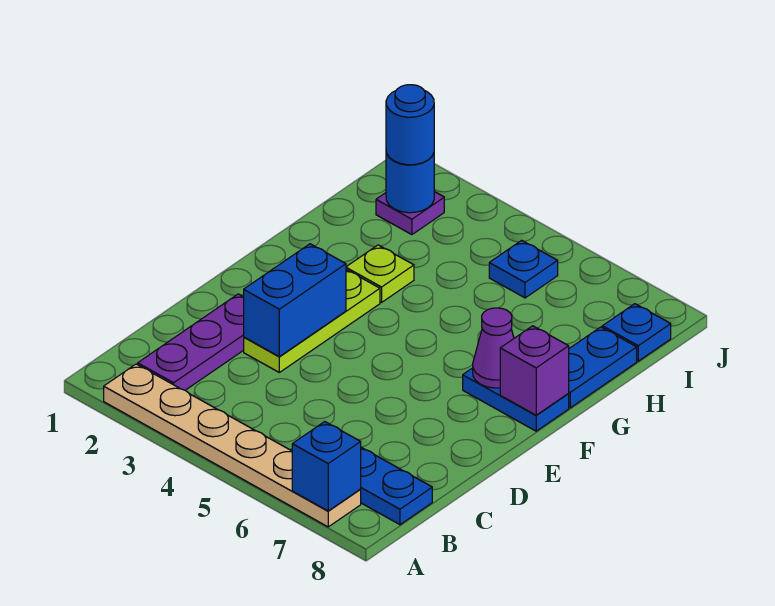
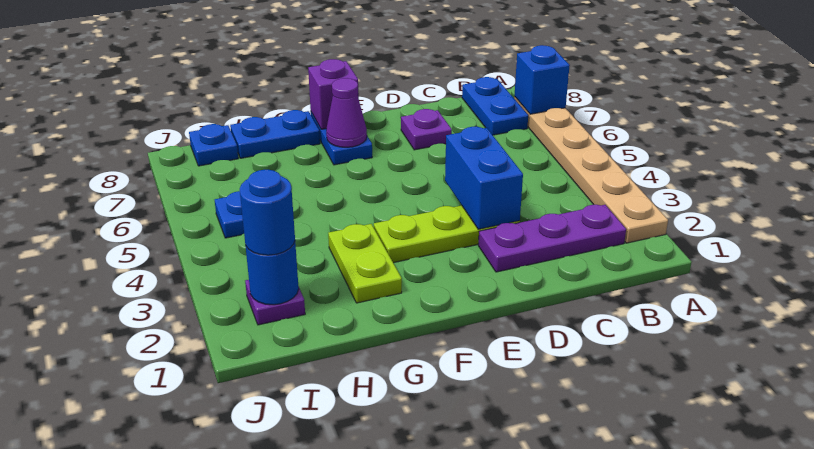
blue brick D3:E3 level 2 -> blue brick D3:D4 level 2
none -> purple plate D7 level 1
lime plate G3 level 1 -> lime plate G2:G3 level 1

